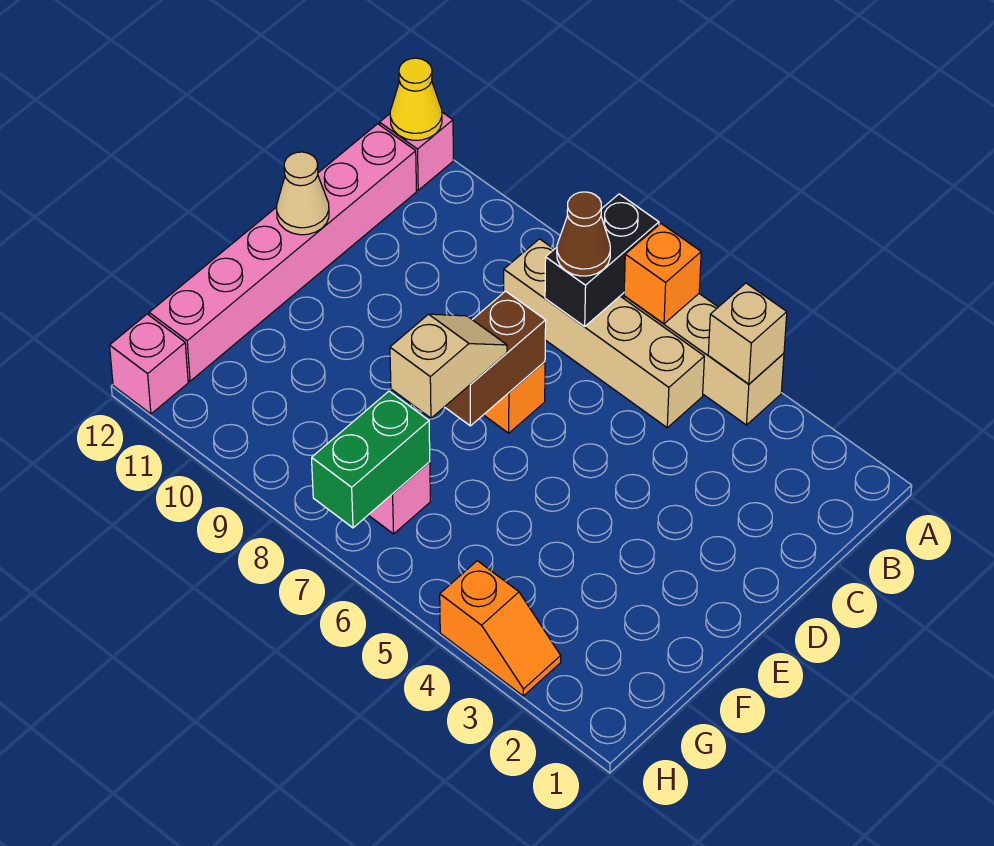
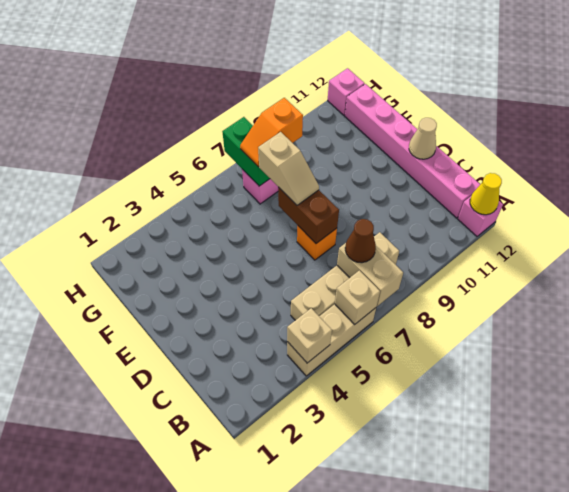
orange brick A6 level 2 -> tan brick A6 level 2
black brick A7:B7 level 2 -> tan brick A7:B7 level 2
orange slope H3:H4 level 1 top 4 -> orange slope G7:G8 level 3 top 8

